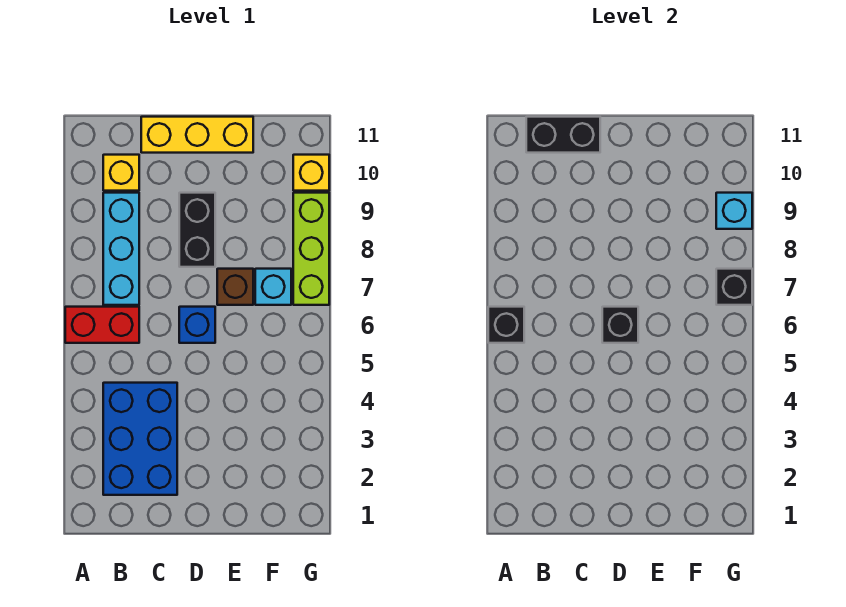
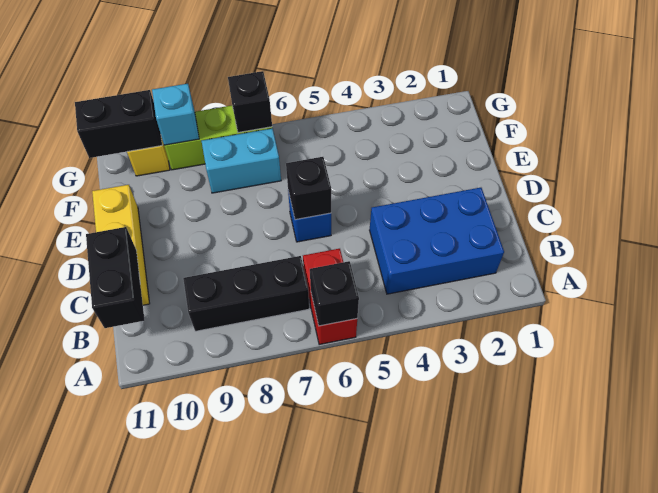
cyan brick B7:B9 level 1 -> black brick B7:B9 level 1
yellow brick B10 level 1 -> none
black brick D8:D9 level 1 -> black brick G10:G11 level 2
brown brick E7 level 1 -> none
cyan brick F7 level 1 -> cyan brick F7:F8 level 1

